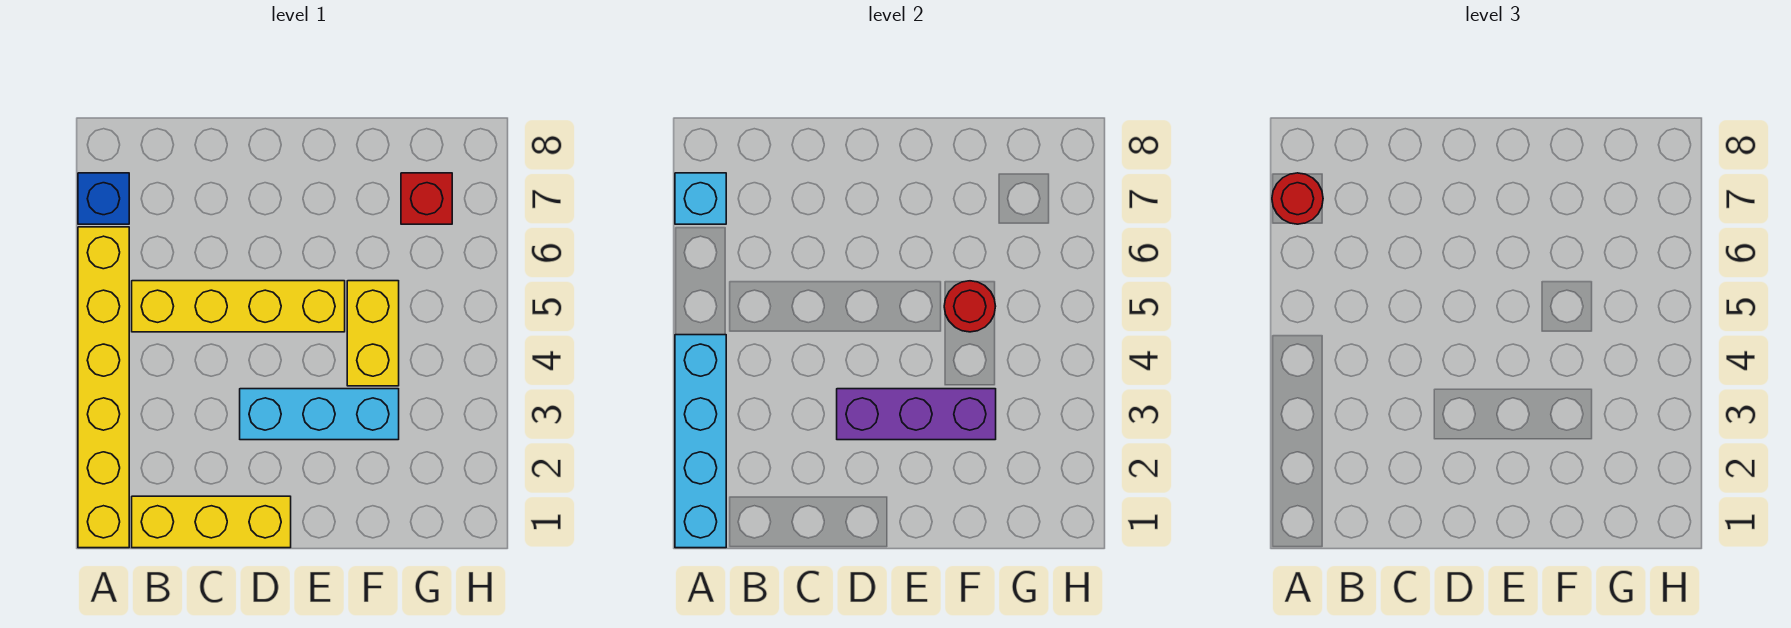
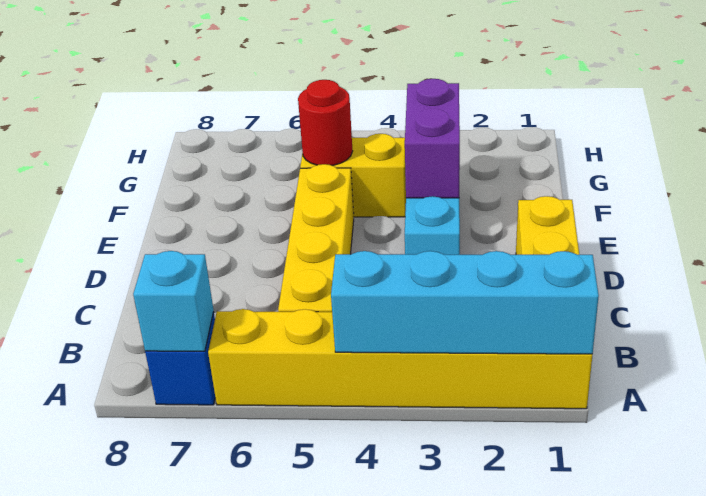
red round brick A7 level 3 -> none
purple brick D3:F3 level 2 -> purple brick E3:F3 level 2
red brick G7 level 1 -> none

